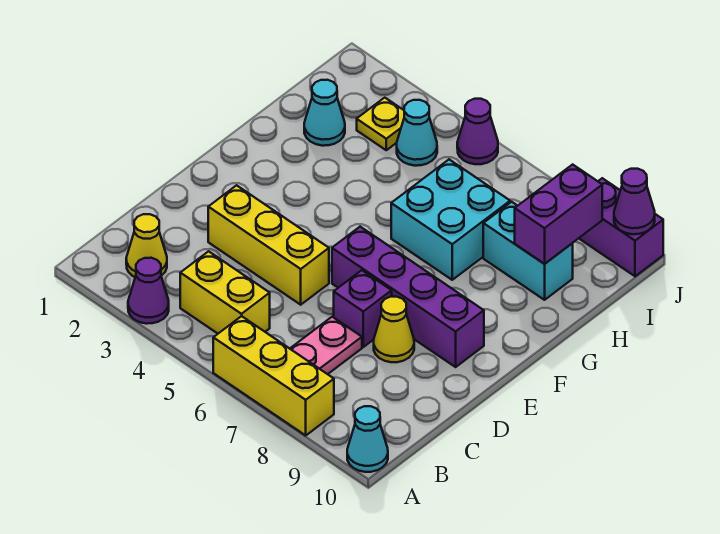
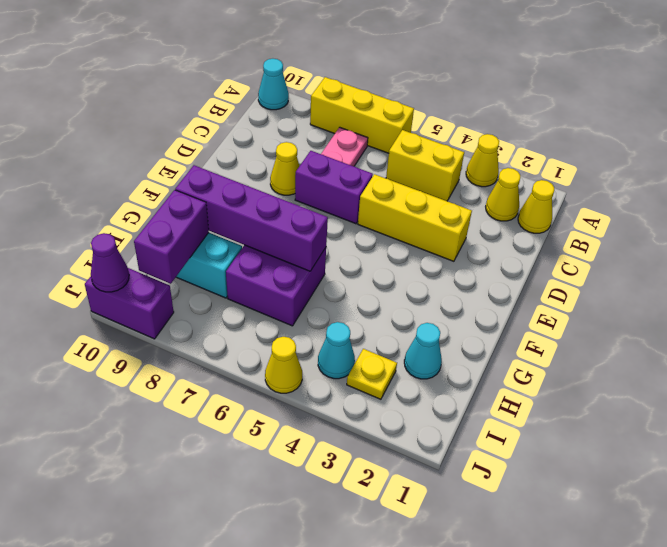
purple cone A3 level 1 -> yellow cone A3 level 1
none -> yellow cone B1 level 1
purple brick D7 level 1 -> purple brick D6:D7 level 1
purple brick E6:E9 level 1 -> purple brick G6:G9 level 2
cyan brick G6:H7 level 1 -> purple brick G6:H7 level 1
purple cone J5 level 1 -> yellow cone J5 level 1

